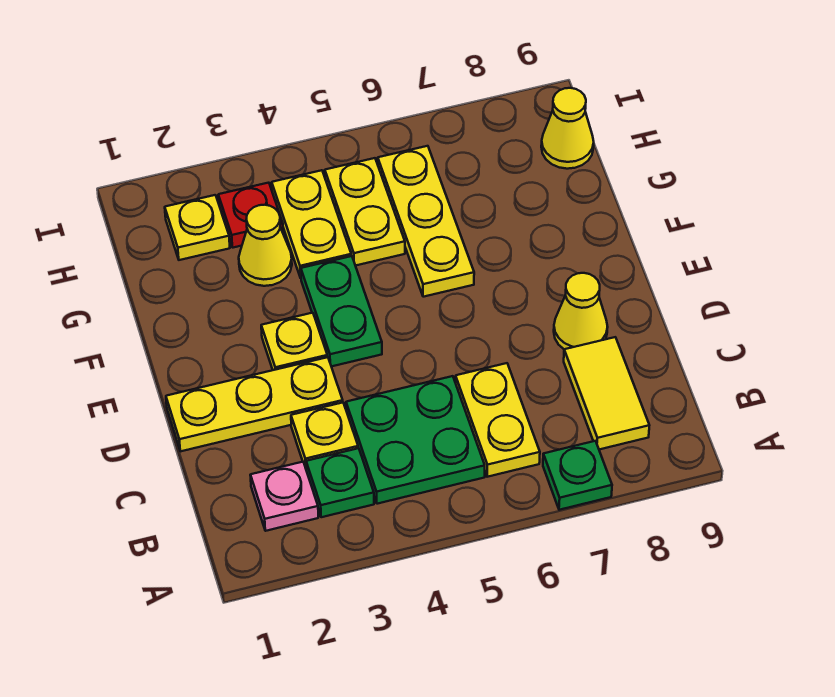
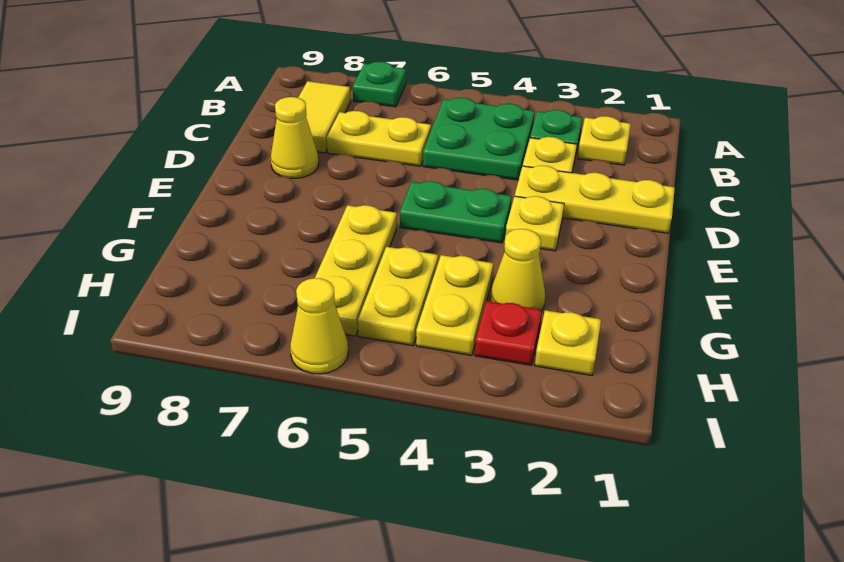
pink plate B2 level 1 -> yellow plate B2 level 1
yellow plate B6:C6 level 1 -> yellow plate C6:C7 level 1
green plate E4:F4 level 1 -> green plate E4:E5 level 1
yellow cone H9 level 1 -> yellow cone I6 level 1

